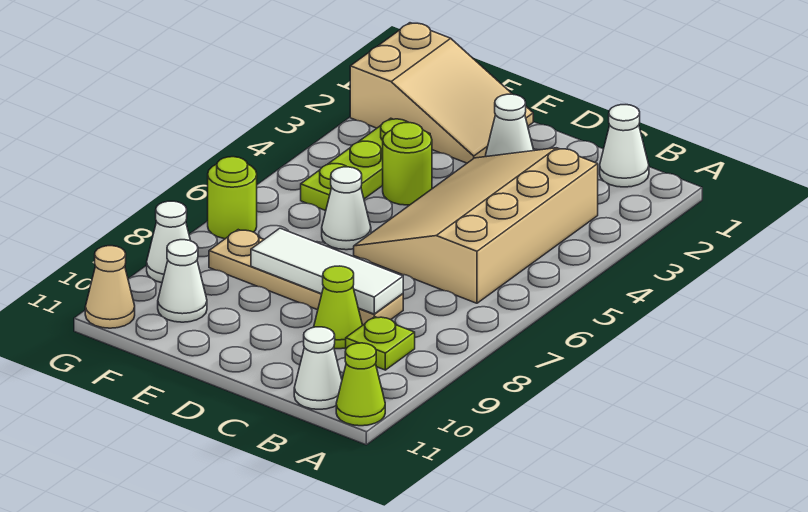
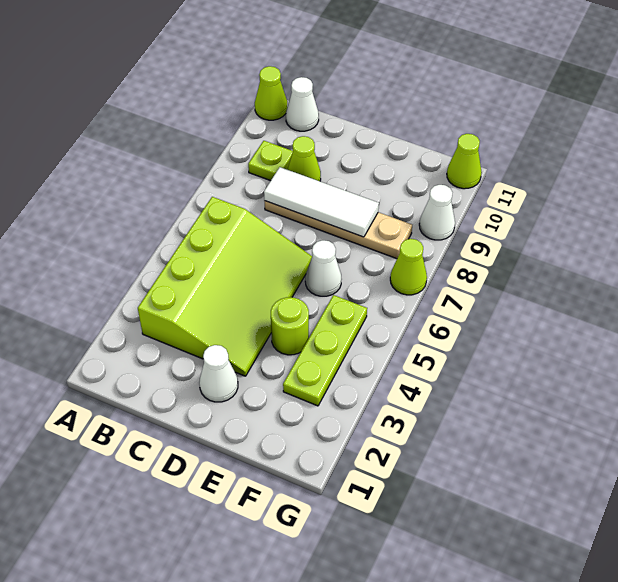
white cone B1 level 1 -> none
tan slope B3:D6 level 1 top B -> lime slope B3:D6 level 1 top B
tan slope E1:G2 level 1 top G -> none
white cone F10 level 1 -> none
lime round brick G7 level 1 -> lime cone G7 level 1
tan cone G11 level 1 -> lime cone G11 level 1

